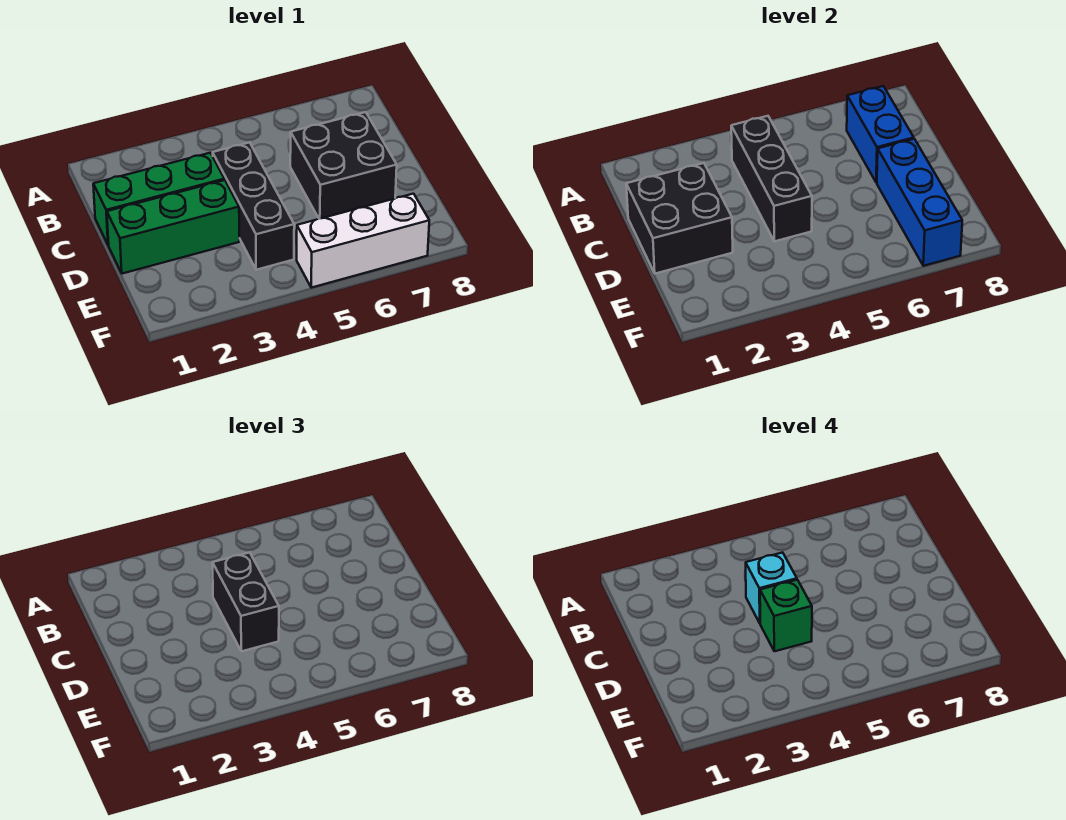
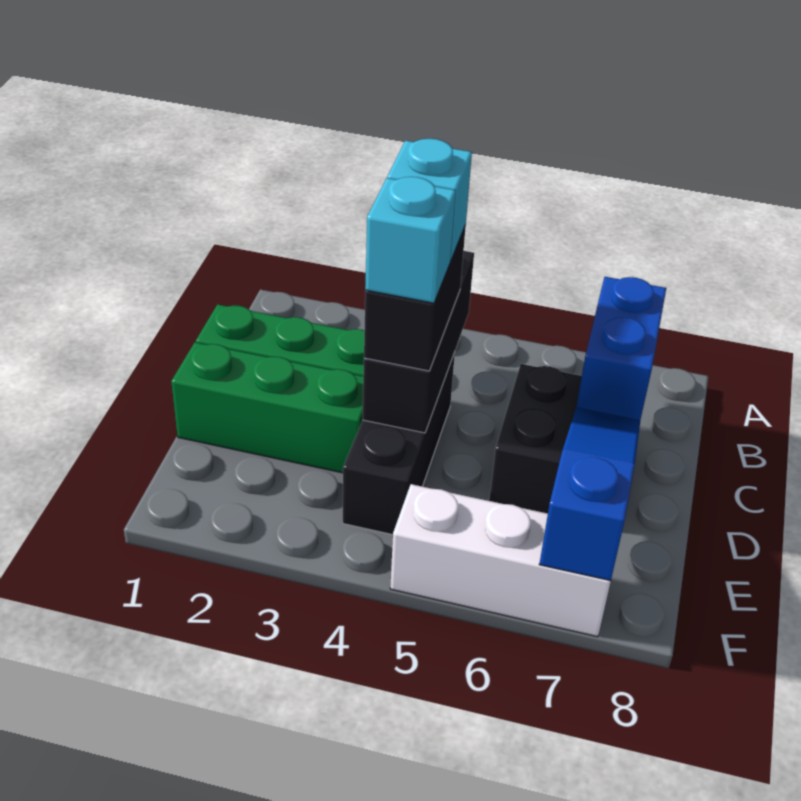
black brick C1:D2 level 2 -> none
green brick D4 level 4 -> cyan brick D4 level 4
blue brick D7:F7 level 2 -> blue slope D7:F7 level 2 top F

